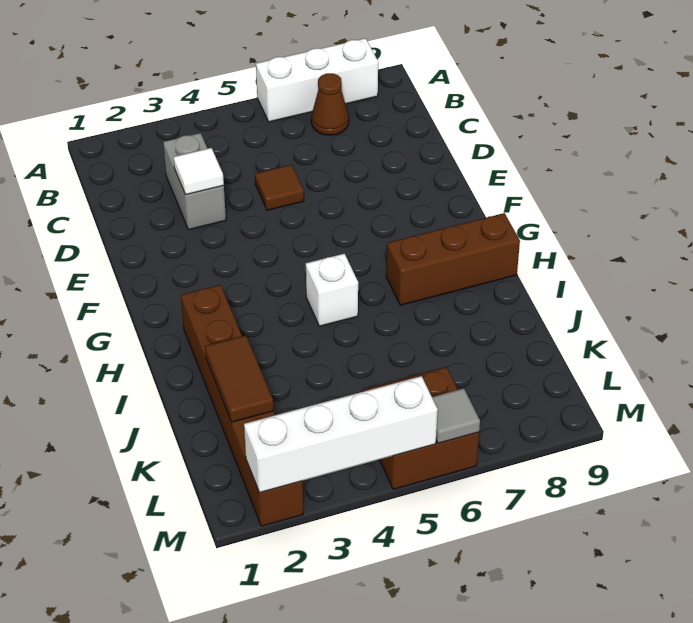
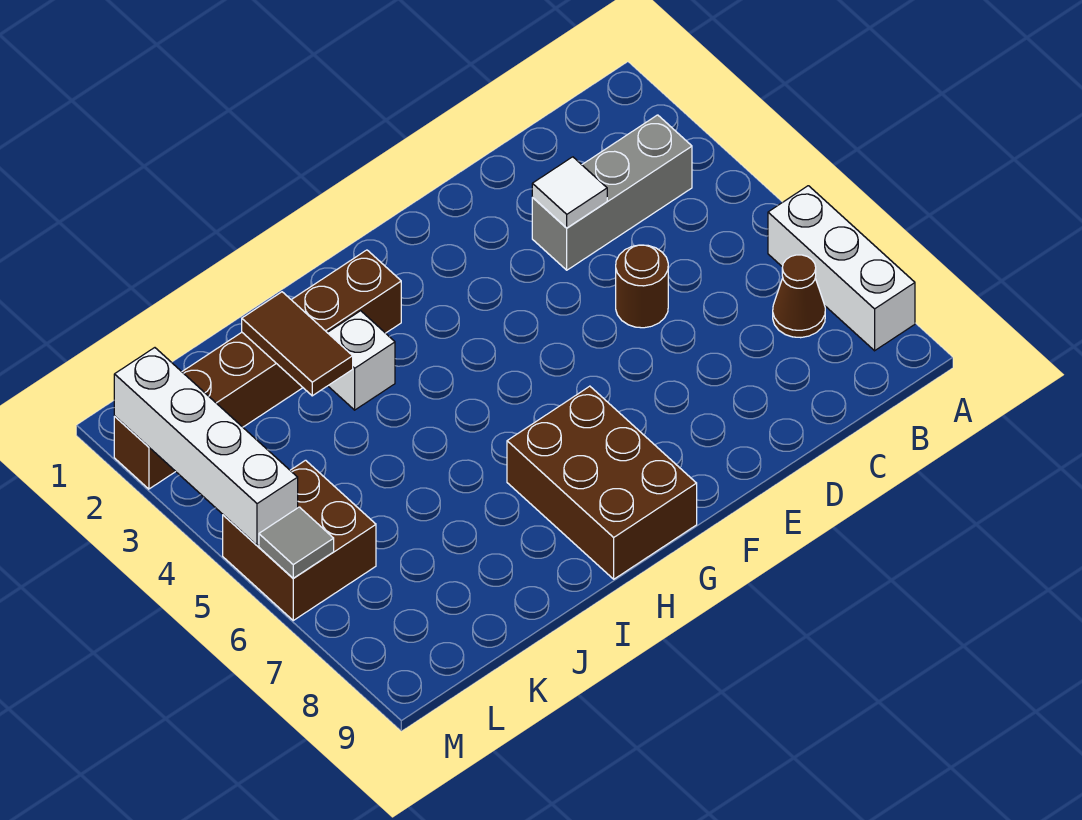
grey brick C3:D3 level 1 -> grey brick B3:D3 level 1
brown tile D5 level 1 -> brown round brick D5 level 1
white brick H5 level 1 -> white brick I3 level 1
brown brick H7:H9 level 1 -> brown brick G7:H9 level 1
brown tile J2:K2 level 2 -> brown tile J2:J3 level 2

